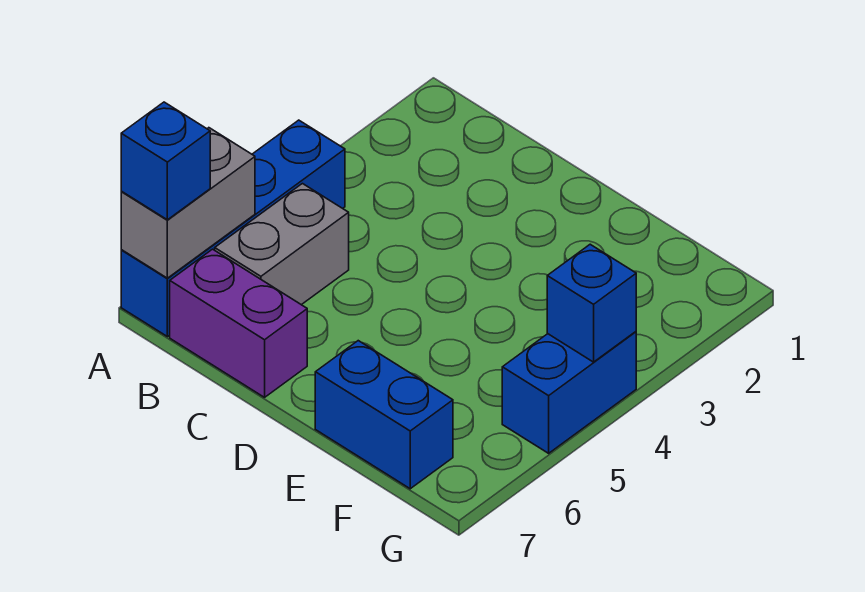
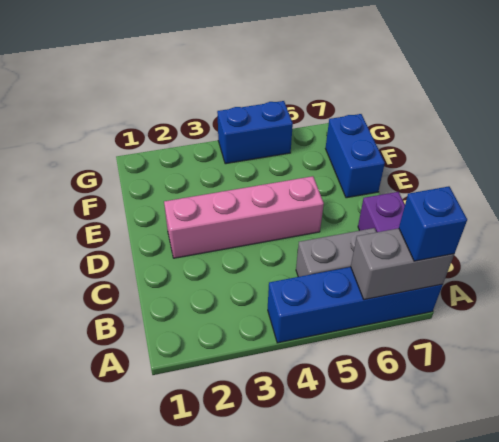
none -> pink brick D2:D5 level 1
blue brick G4 level 2 -> none

